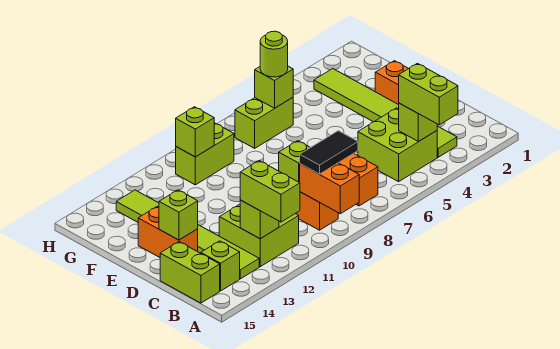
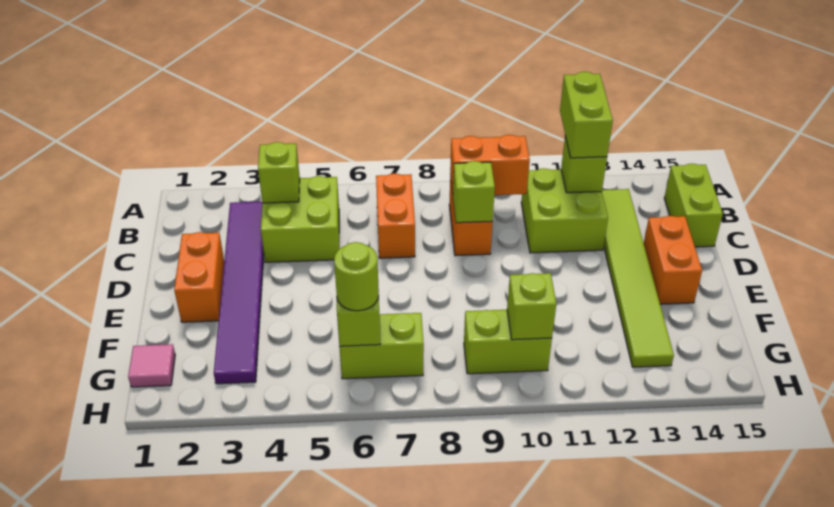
lime brick A4:B4 level 3 -> none
orange brick A9:B9 level 2 -> orange brick B9:B10 level 2
lime tile B3:G3 level 1 -> purple tile B3:G3 level 1
black tile B8:B9 level 3 -> none
lime brick B14 level 1 -> none
lime brick D14 level 2 -> none
none -> pink tile G1 level 1

